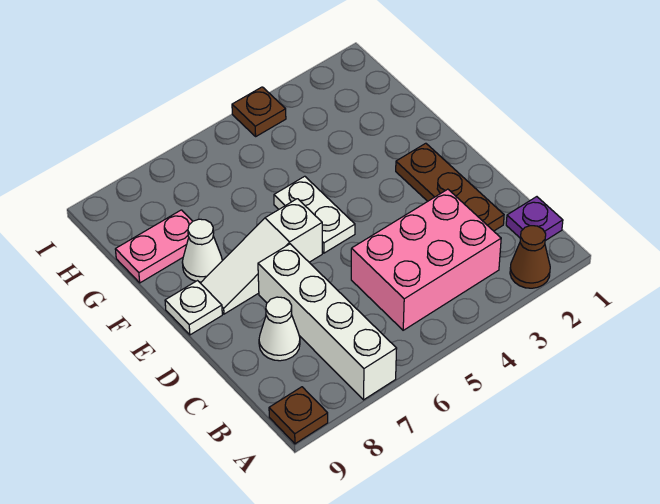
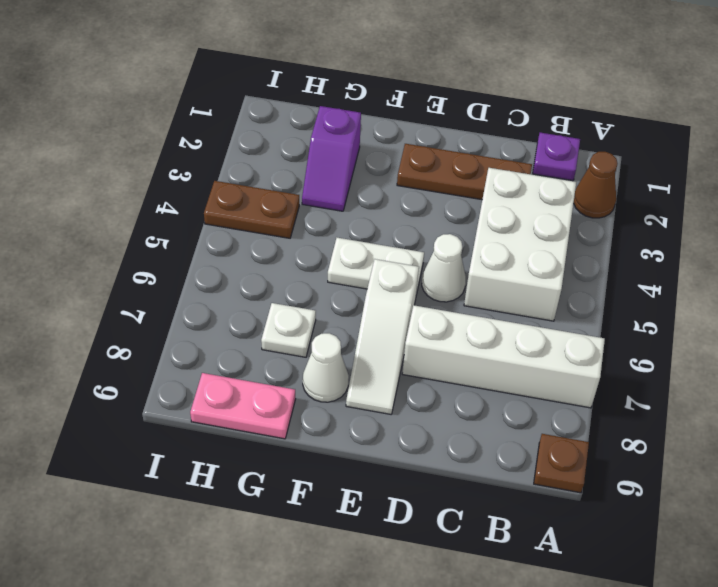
pink brick B3:C5 level 1 -> white brick B3:C5 level 1
white cone C8 level 1 -> white cone D5 level 1
white plate E9 level 1 -> white plate G7 level 1
none -> purple slope G2:G3 level 1 top 2
pink plate G8:G9 level 1 -> pink plate G9:H9 level 1
brown plate I4 level 1 -> brown plate H4:I4 level 1

